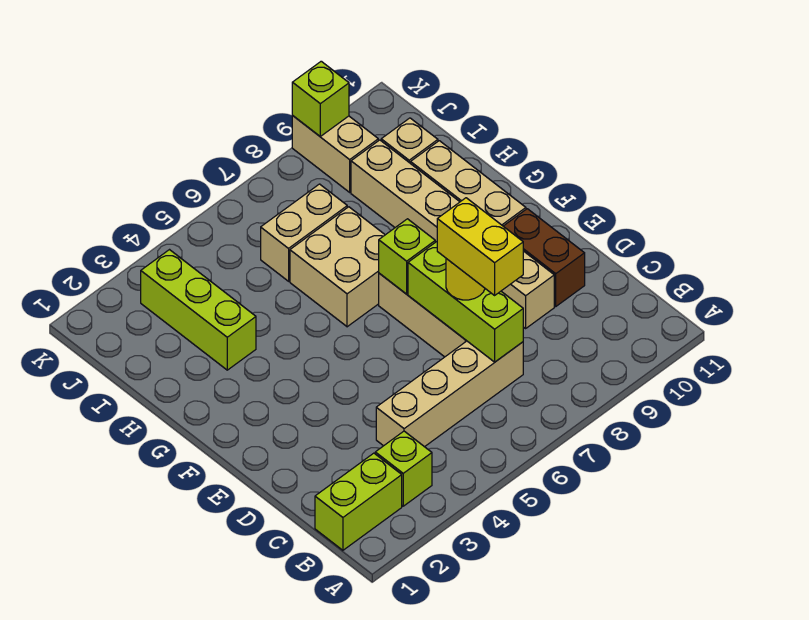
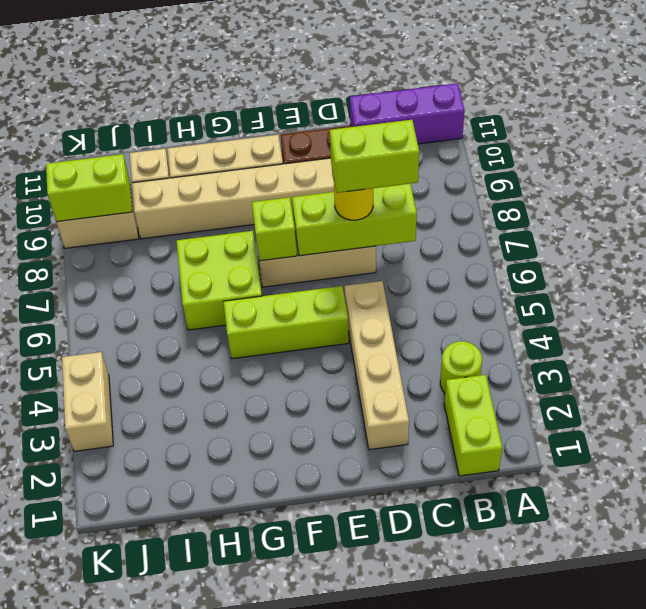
none -> purple brick A11:C11 level 1
lime brick B3 level 1 -> lime round brick B3 level 1
tan brick C4:C7 level 1 -> tan brick D2:D5 level 1
yellow brick C7:D7 level 4 -> lime brick C7:D7 level 4
tan brick G6:H7 level 1 -> lime brick G6:H7 level 1
lime brick H3:J3 level 1 -> lime brick E5:G5 level 1
tan brick I6:I7 level 1 -> tan brick K3:K4 level 1
lime brick K9 level 2 -> lime brick J9:K9 level 2

